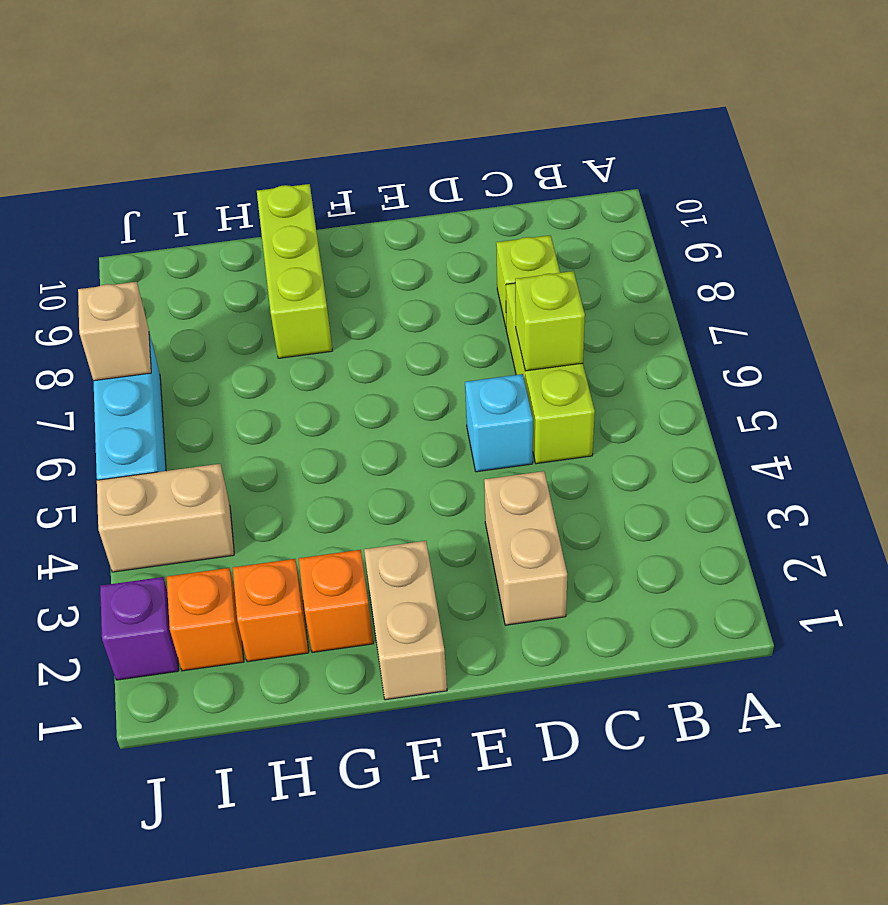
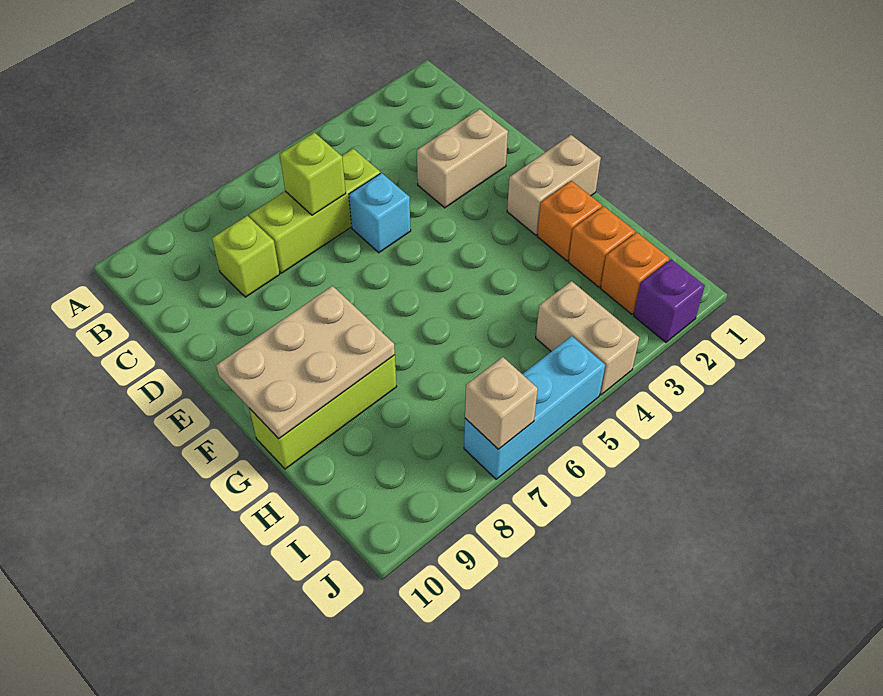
none -> tan plate F8:G10 level 2

